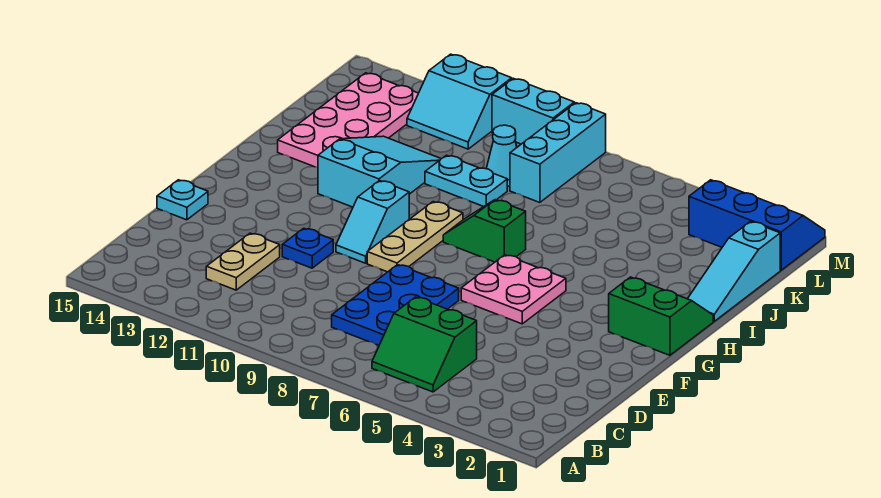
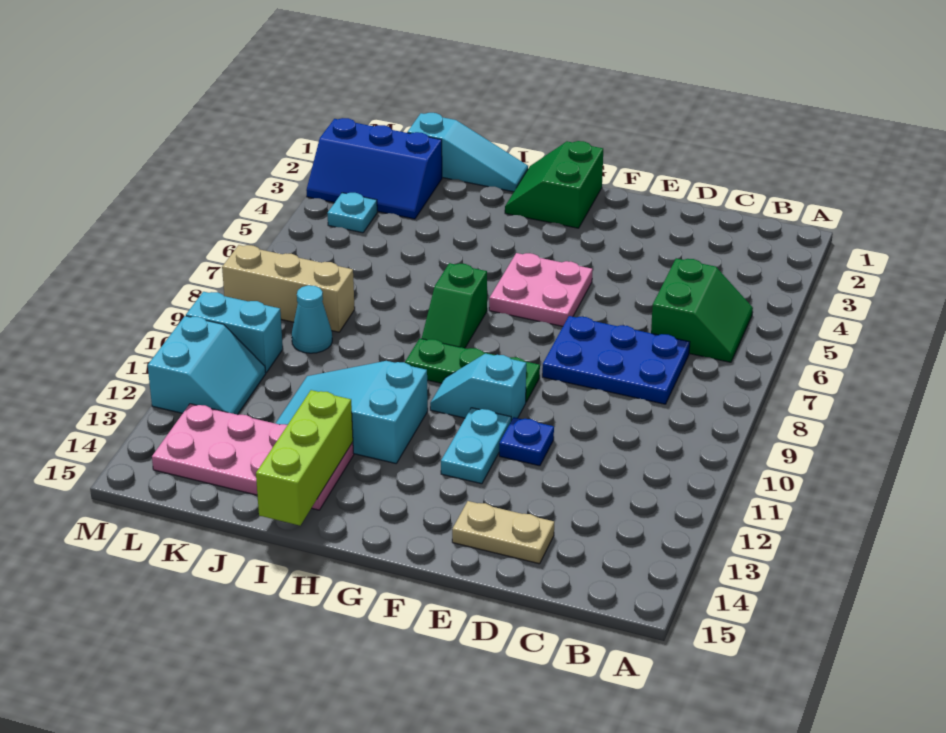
tan plate C12:D12 level 1 -> tan plate D14:E14 level 1
cyan plate E15 level 1 -> cyan plate L4 level 1
tan plate F9:H9 level 1 -> green plate F9:H9 level 1
cyan slope F10:G10 level 1 top G -> cyan slope F10:G10 level 1 top F
none -> lime brick I13:I15 level 2
cyan plate J9:J10 level 1 -> cyan plate F11:F12 level 1
cyan brick K8:M8 level 1 -> tan brick K8:M8 level 1
blue slope L1:M3 level 1 top L -> blue slope K2:M3 level 1 top 2
cyan brick M9:M10 level 1 -> cyan brick L10:M10 level 1

